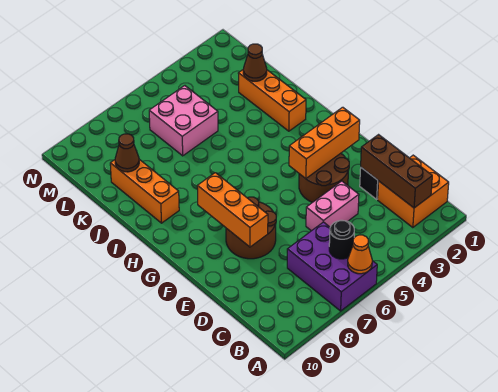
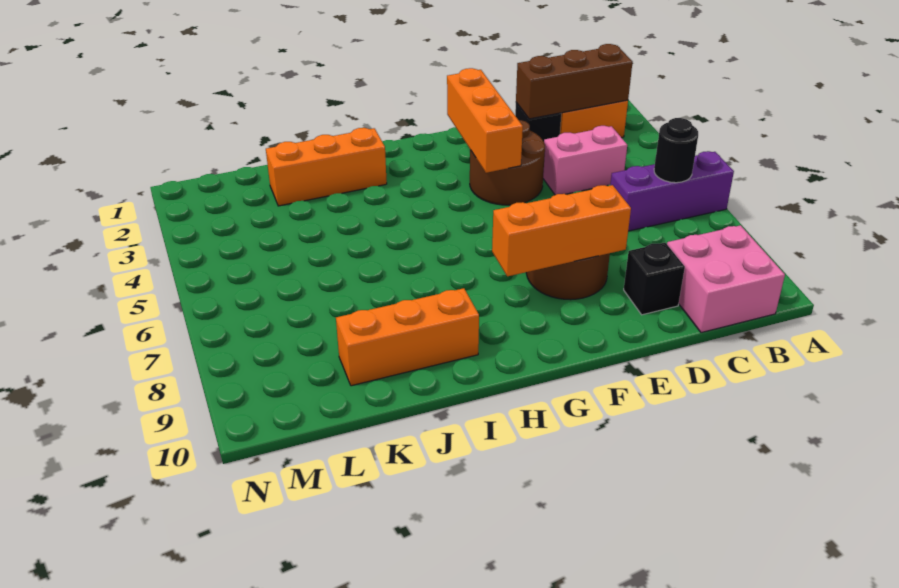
purple brick A6:C7 level 1 -> purple brick A6:C6 level 1
orange cone A6 level 2 -> none
pink brick D4:D5 level 1 -> pink brick C4:D4 level 1
none -> black brick D9 level 1
brown cone K2 level 2 -> none
pink brick K5:L6 level 1 -> pink brick B9:C10 level 1
brown cone K9 level 2 -> none

